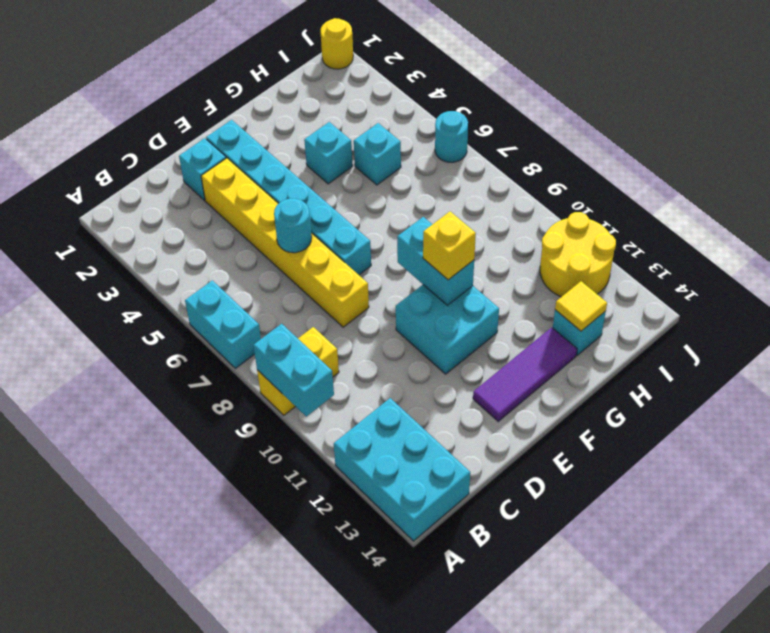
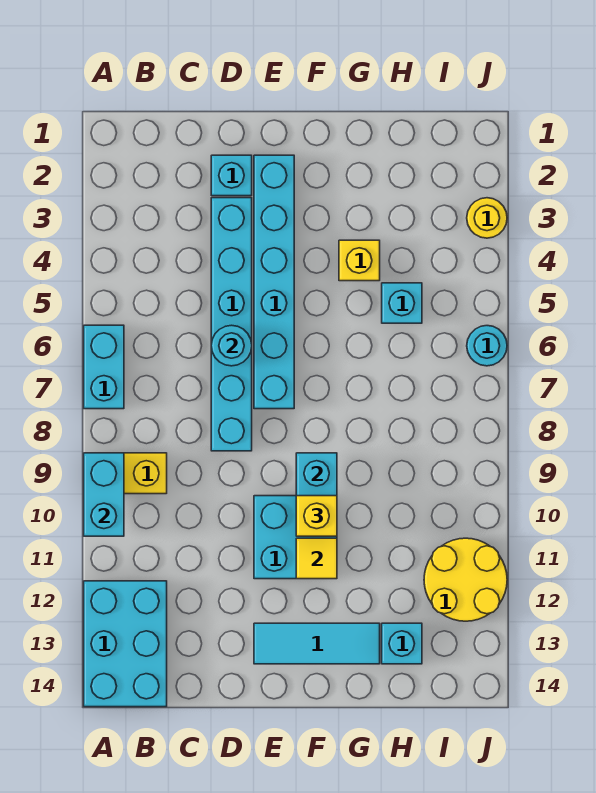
yellow brick D3:D8 level 1 -> cyan brick D3:D8 level 1
purple tile E13:G13 level 1 -> cyan tile E13:G13 level 1
cyan brick G4 level 1 -> yellow brick G4 level 1
yellow tile H13 level 2 -> yellow tile F11 level 2
yellow round brick J1 level 1 -> yellow round brick J3 level 1

